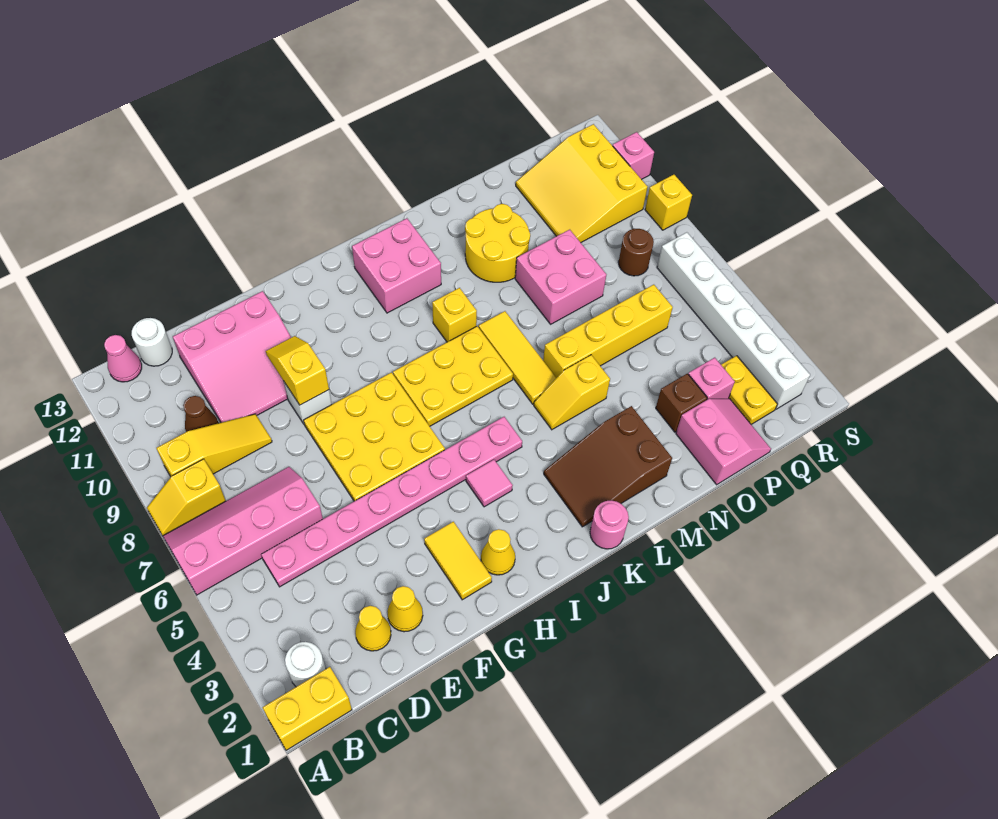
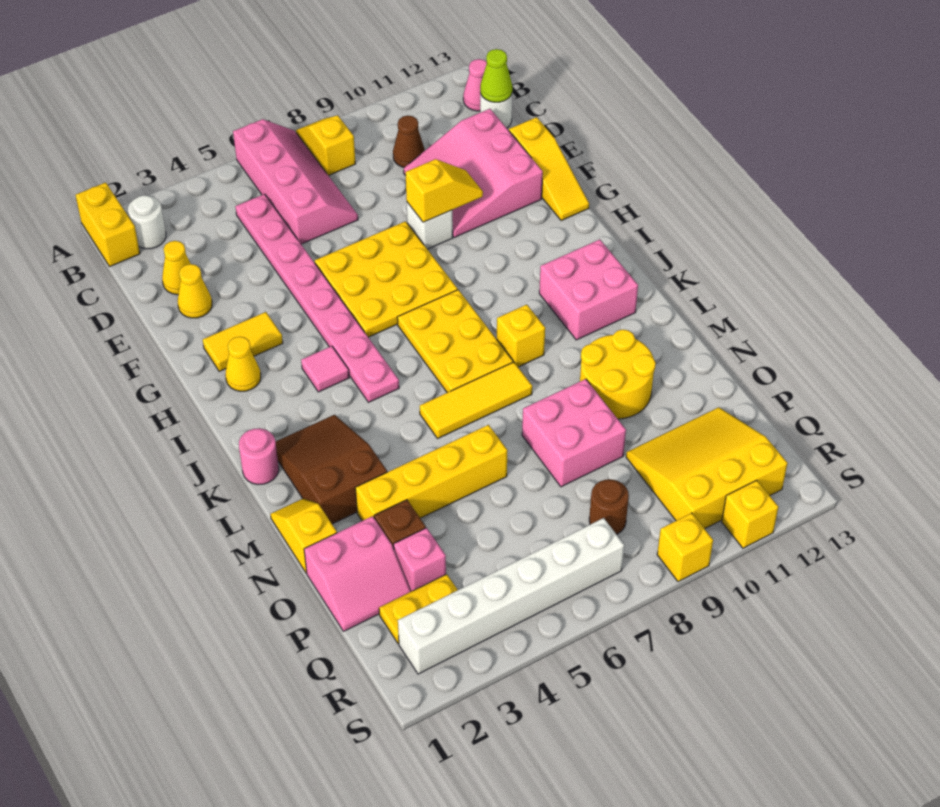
yellow slope B9:D9 level 1 top B -> yellow slope E13:G13 level 1 top E
none -> lime cone C13 level 2
yellow slope L5:M5 level 1 top M -> yellow slope M1:N1 level 1 top N
yellow brick M6:P6 level 1 -> yellow brick N3:N6 level 1
pink brick S11 level 1 -> yellow brick S11 level 1

